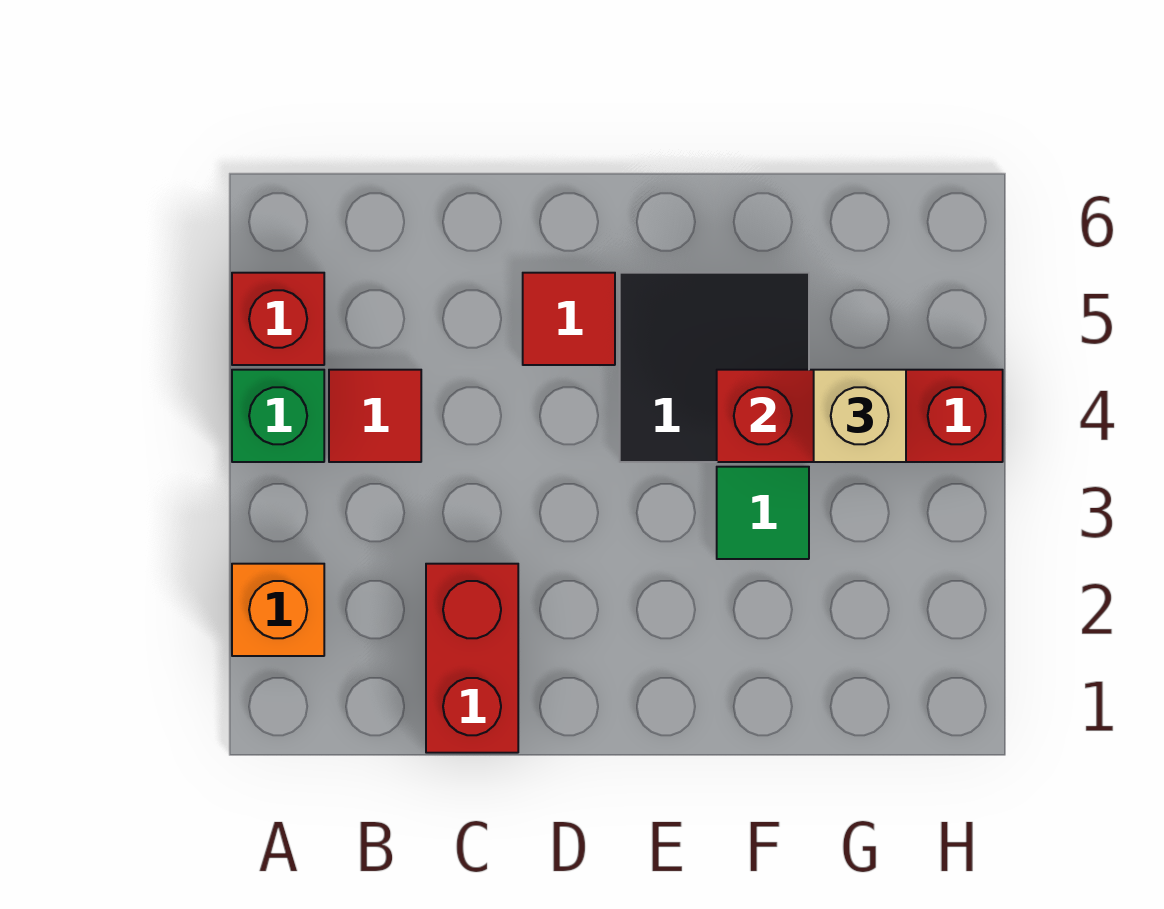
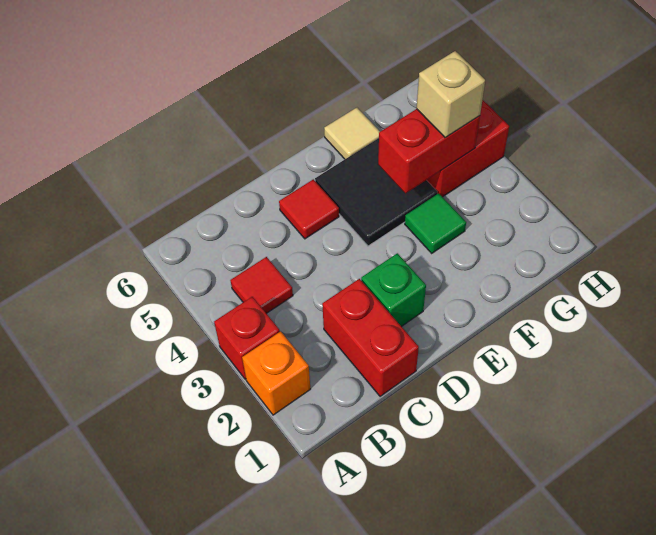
green brick A4 level 1 -> green brick D2 level 1
red brick A5 level 1 -> red brick A3 level 1
none -> tan tile F6 level 1

